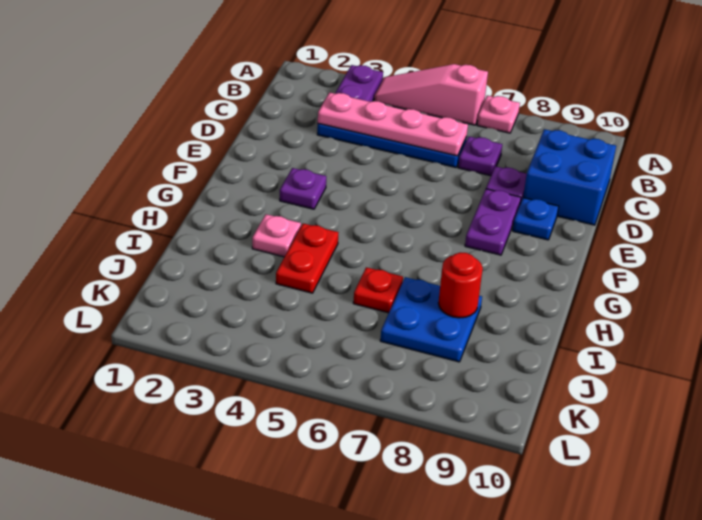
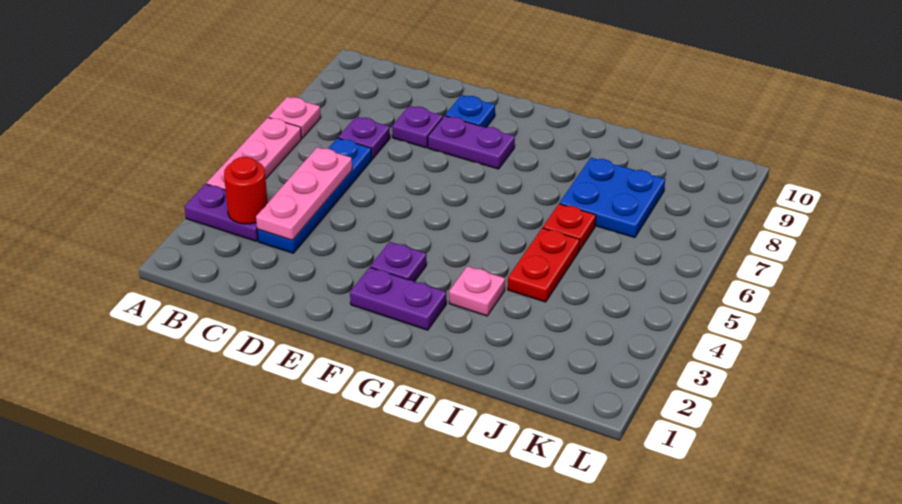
pink slope A4:A6 level 1 top 6 -> pink plate A4:A6 level 1
pink plate C3:C6 level 2 -> pink plate C3:C5 level 2
blue brick C9:D10 level 1 -> none
none -> purple plate F2:G2 level 1
red plate H4:I4 level 1 -> red plate I4:I5 level 1
red round brick I8 level 2 -> red round brick B3 level 2

